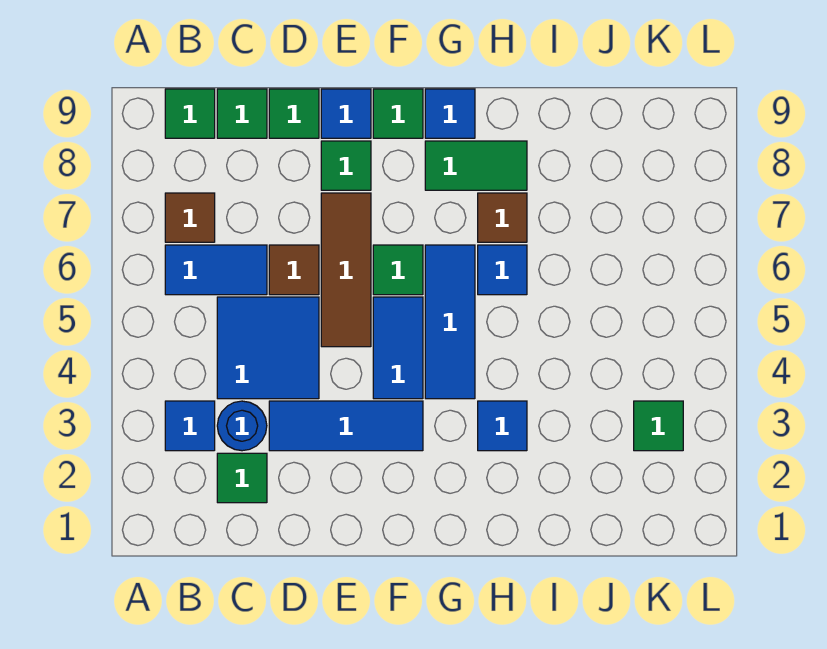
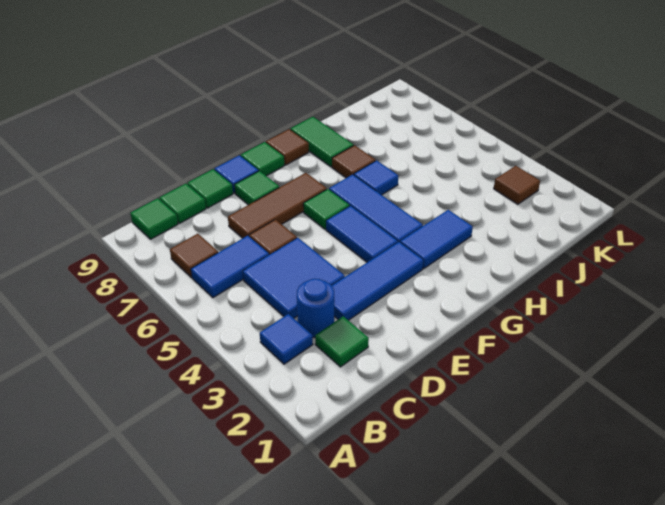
brown tile E5:E7 level 1 -> brown tile D7:F7 level 1
green tile G8:H8 level 1 -> green tile H8:H9 level 1
blue tile G9 level 1 -> brown tile G9 level 1
blue tile H3 level 1 -> blue tile G3:H3 level 1
green tile K3 level 1 -> brown tile K3 level 1

